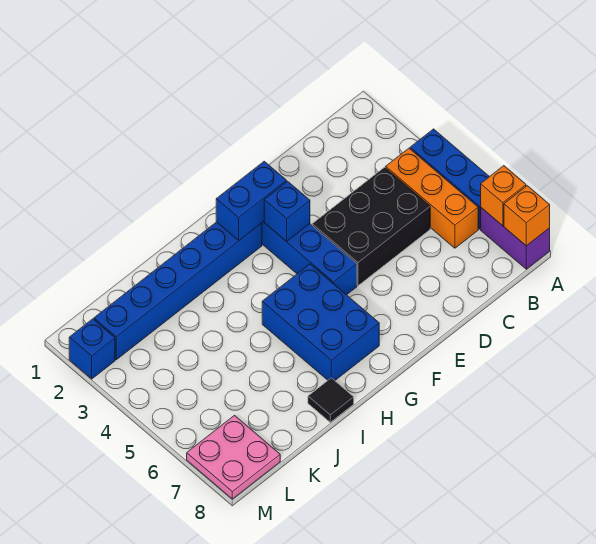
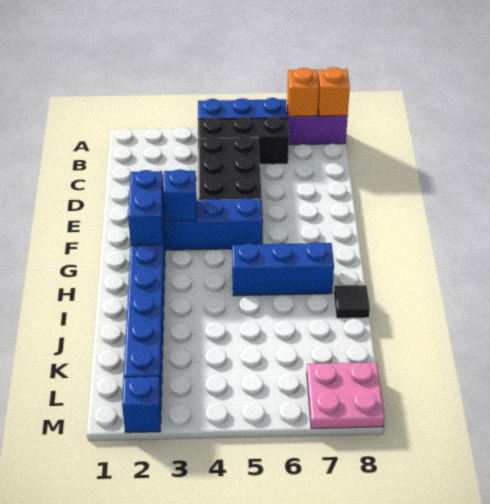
orange brick B4:B6 level 1 -> black brick B4:B6 level 1
blue brick G5:H7 level 1 -> blue brick H5:H7 level 1

